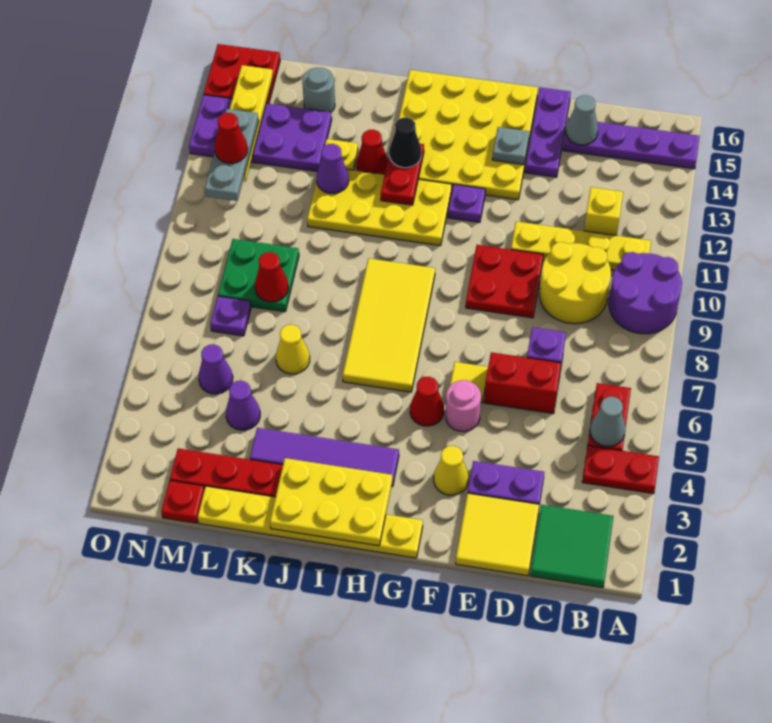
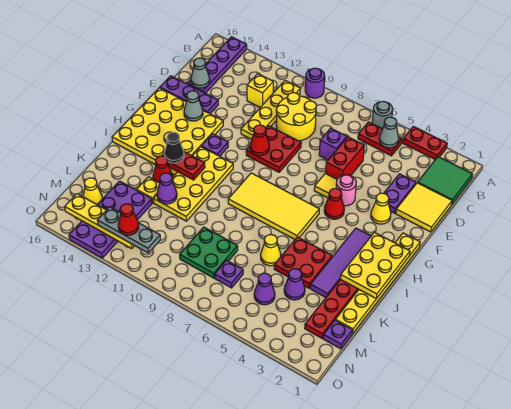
red plate A4:B4 level 1 -> red plate A3:A4 level 1
purple round brick A9:B10 level 1 -> purple round brick A10 level 1
grey plate F14 level 2 -> grey cone F14 level 2
red cone L8 level 2 -> red cone F10 level 2
grey round brick L15 level 1 -> grey round brick A6 level 1
red plate M1 level 1 -> purple plate M1 level 1
none -> yellow cone M15 level 1
red plate N15:O16 level 1 -> red plate J4:K5 level 1

